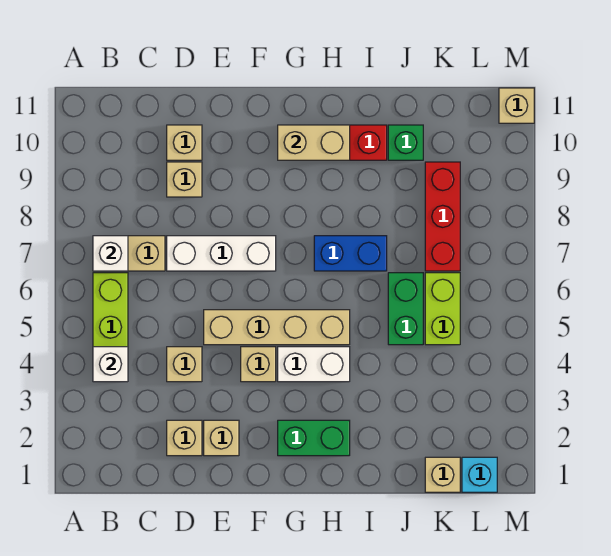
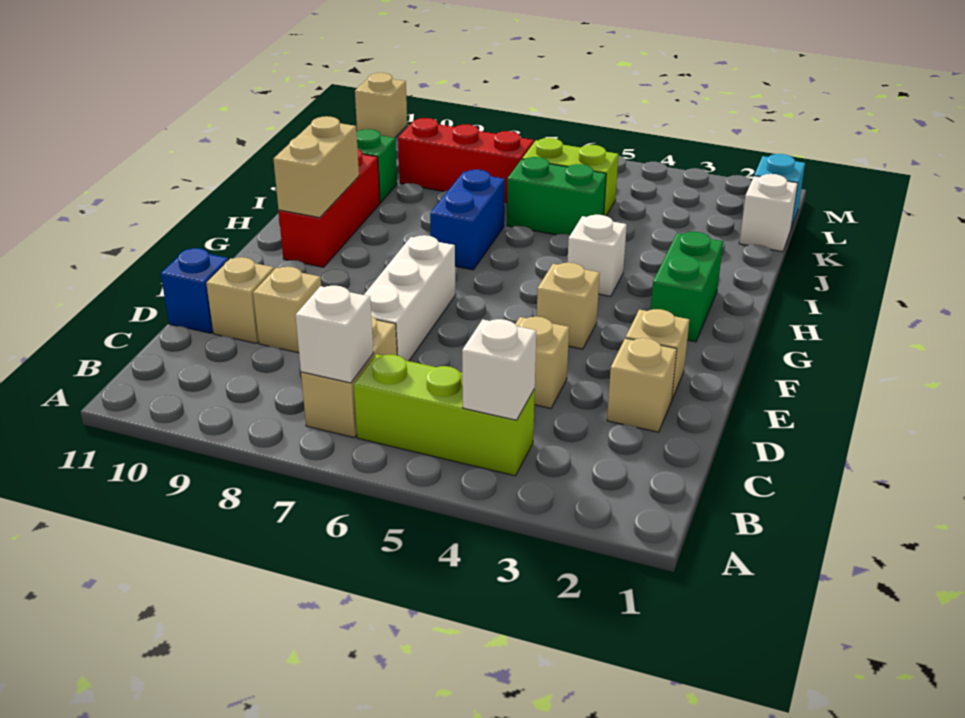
none -> blue brick D11 level 1
tan brick E5:H5 level 1 -> none
white brick G4:H4 level 1 -> white brick H4 level 1
tan brick K1 level 1 -> white brick K1 level 1

